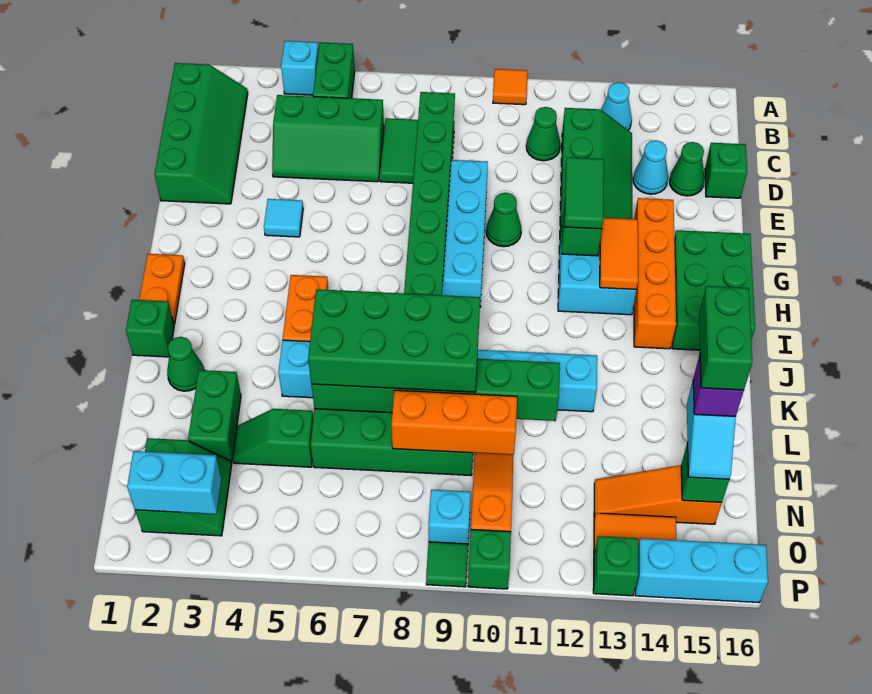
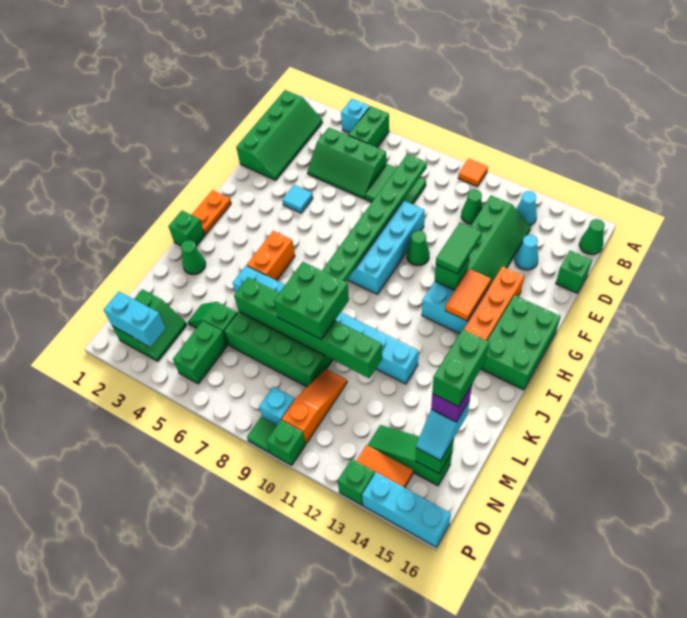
green cone D15 level 1 -> green cone B16 level 1
green brick K6:L9 level 3 -> green brick K8:L9 level 3
green brick L3:M3 level 1 -> green brick N5:O5 level 1
orange brick M8:M10 level 2 -> none
orange slope N13:N15 level 1 top 15 -> green slope N13:N15 level 1 top 15

